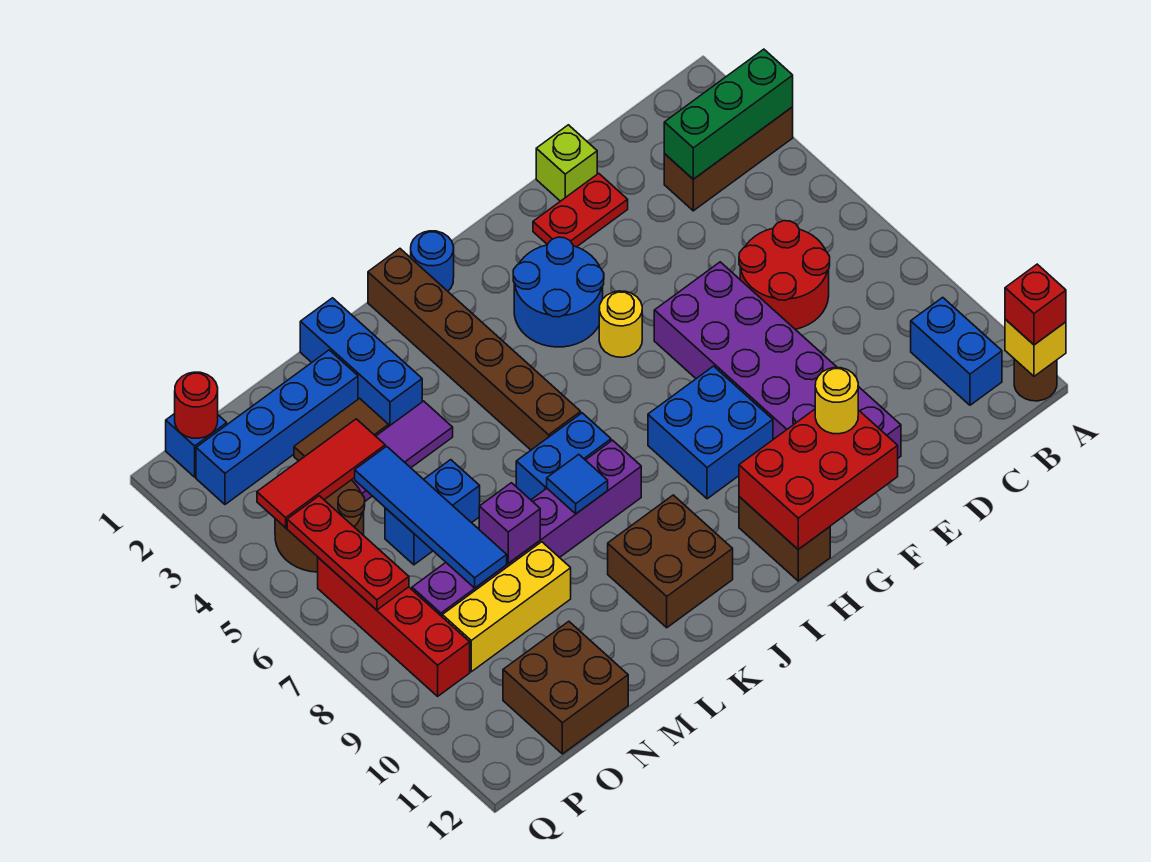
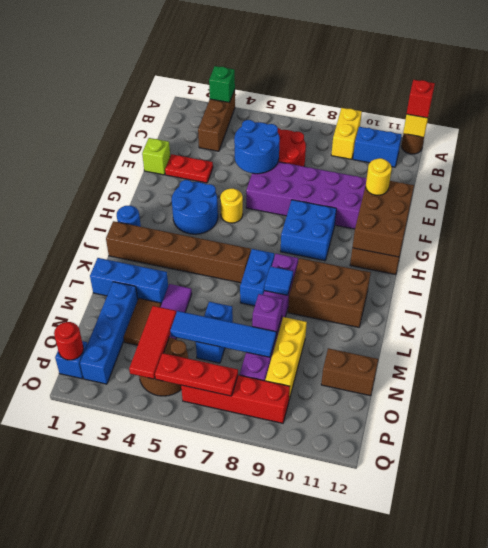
green brick A3:C3 level 2 -> green brick A3 level 2
none -> yellow brick A9:B9 level 1
none -> blue round brick D5:E6 level 2
red plate E2:F2 level 1 -> red plate E2:E3 level 1
red brick F11:H12 level 2 -> brown brick F11:H12 level 2
brown brick J10:K11 level 1 -> brown brick J9:K11 level 1
brown brick N11:O12 level 1 -> brown brick N11:N12 level 1

